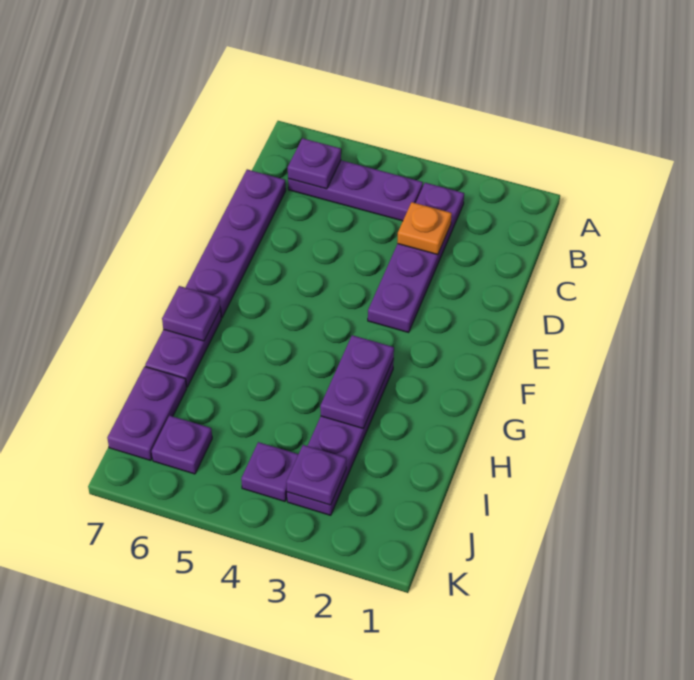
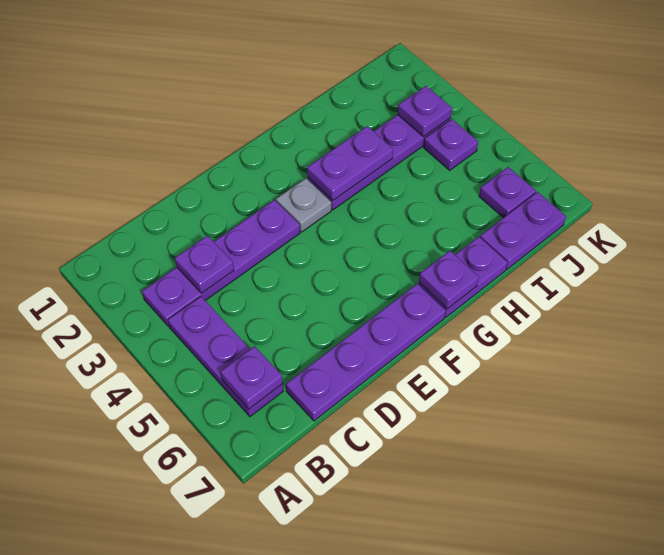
orange plate C3 level 2 -> purple plate C3 level 2
none -> grey plate F3 level 1

